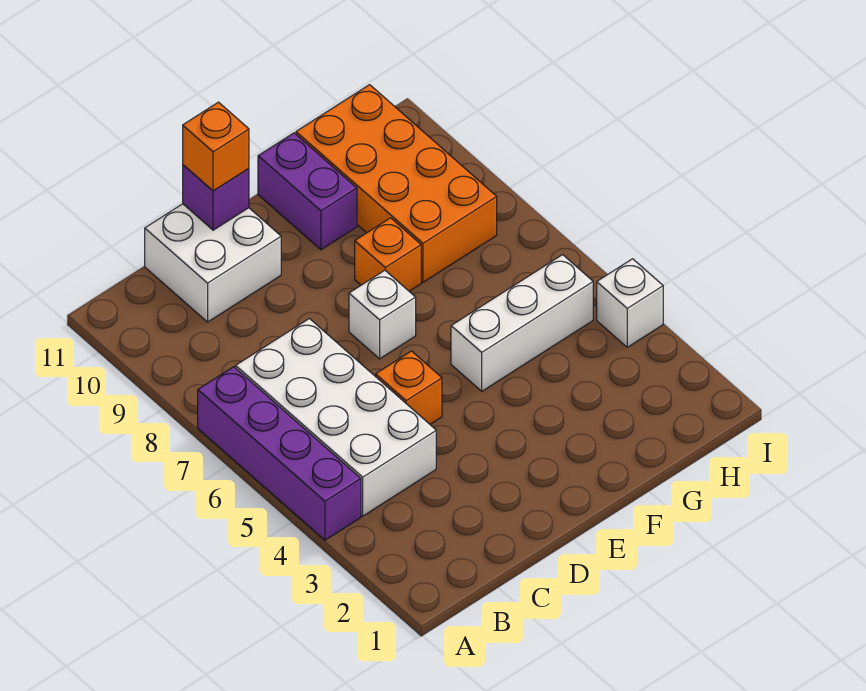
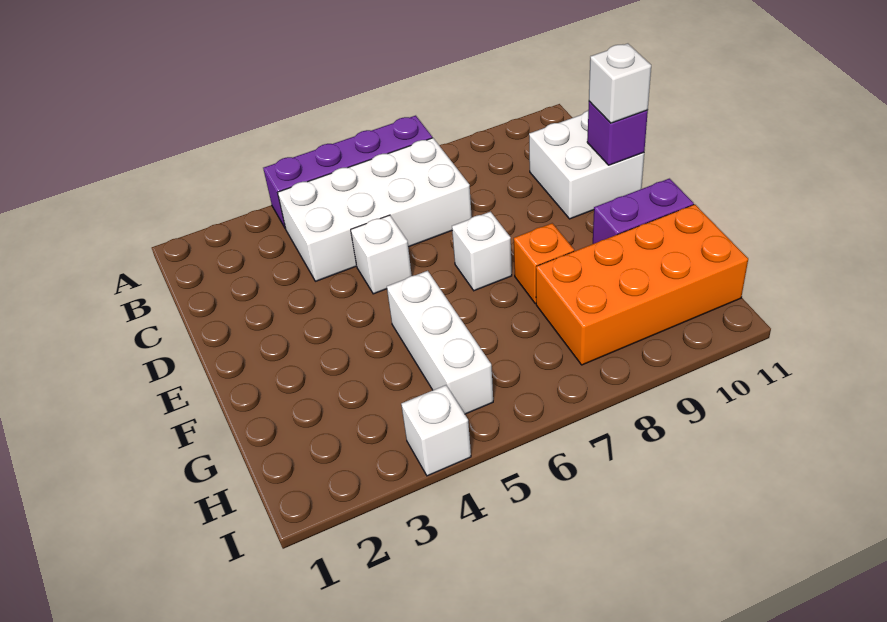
orange brick D5 level 1 -> white brick D5 level 1
orange brick D11 level 3 -> white brick D11 level 3

